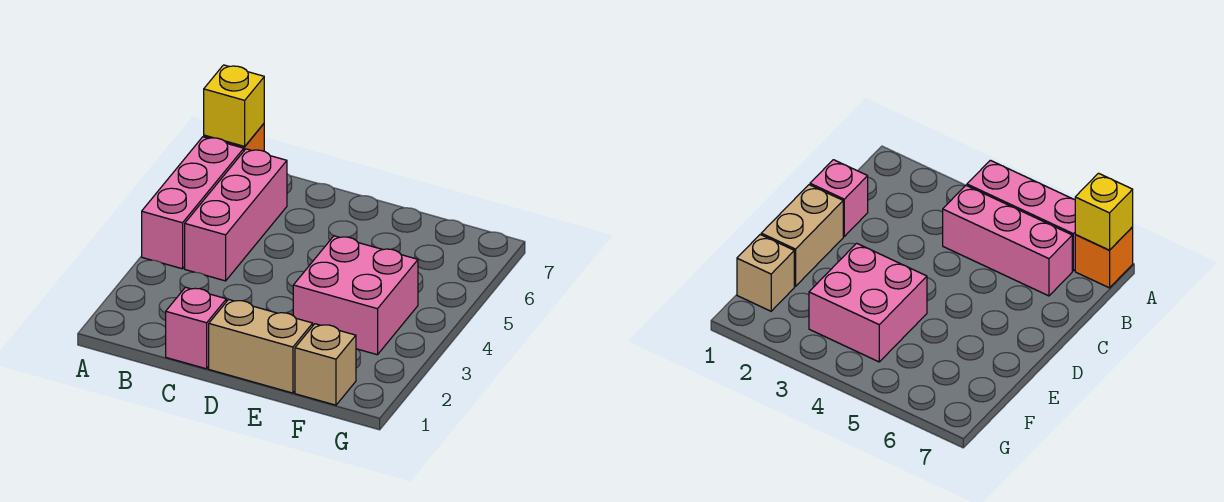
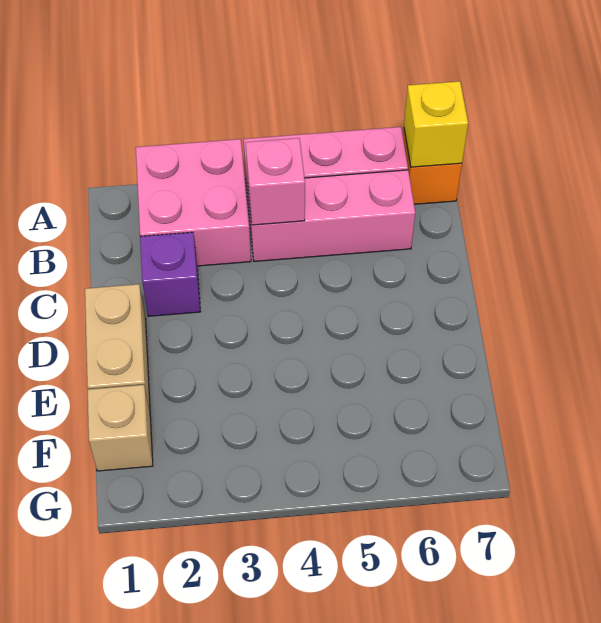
pink brick C1 level 1 -> pink brick B4 level 2
none -> purple brick C2 level 1
pink brick E3:F4 level 1 -> pink brick A2:B3 level 1

